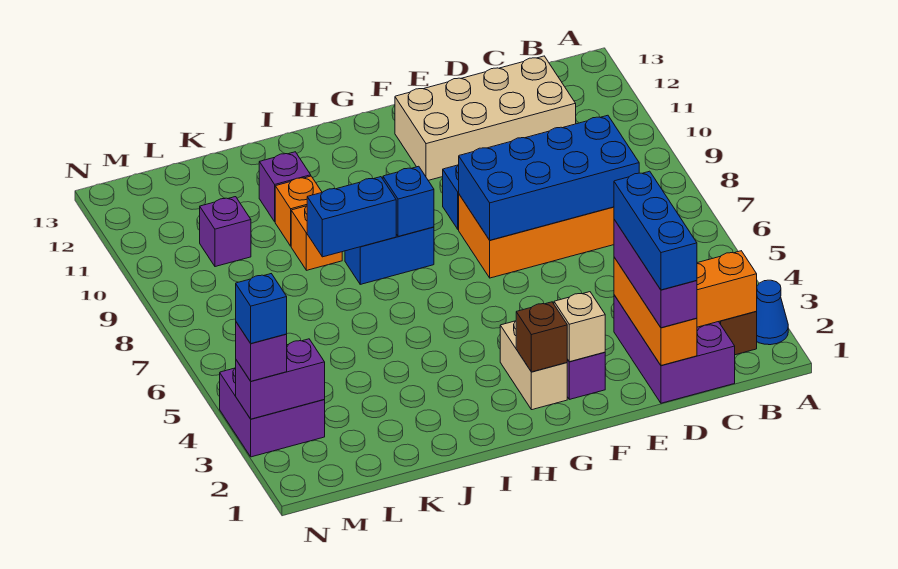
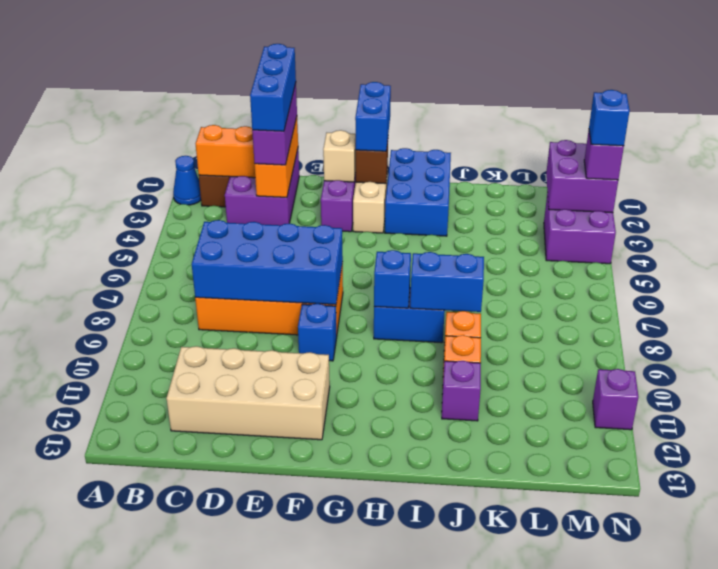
none -> blue brick G1:G2 level 3
none -> blue brick H1:I3 level 1
purple brick L10 level 1 -> purple brick N11 level 1
purple brick M3:N3 level 2 -> purple brick M2:N3 level 2

